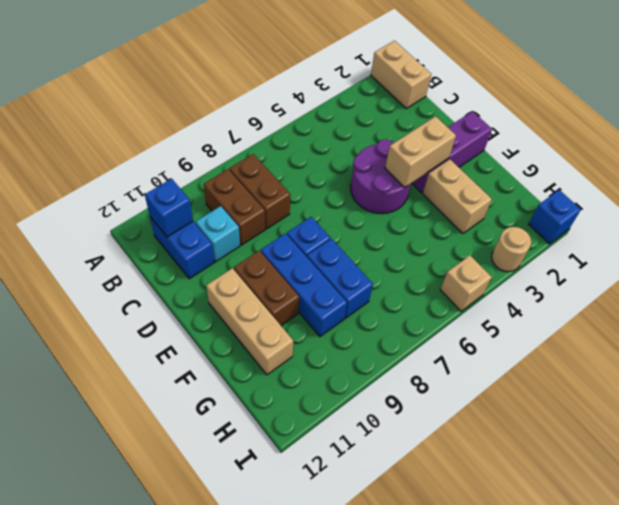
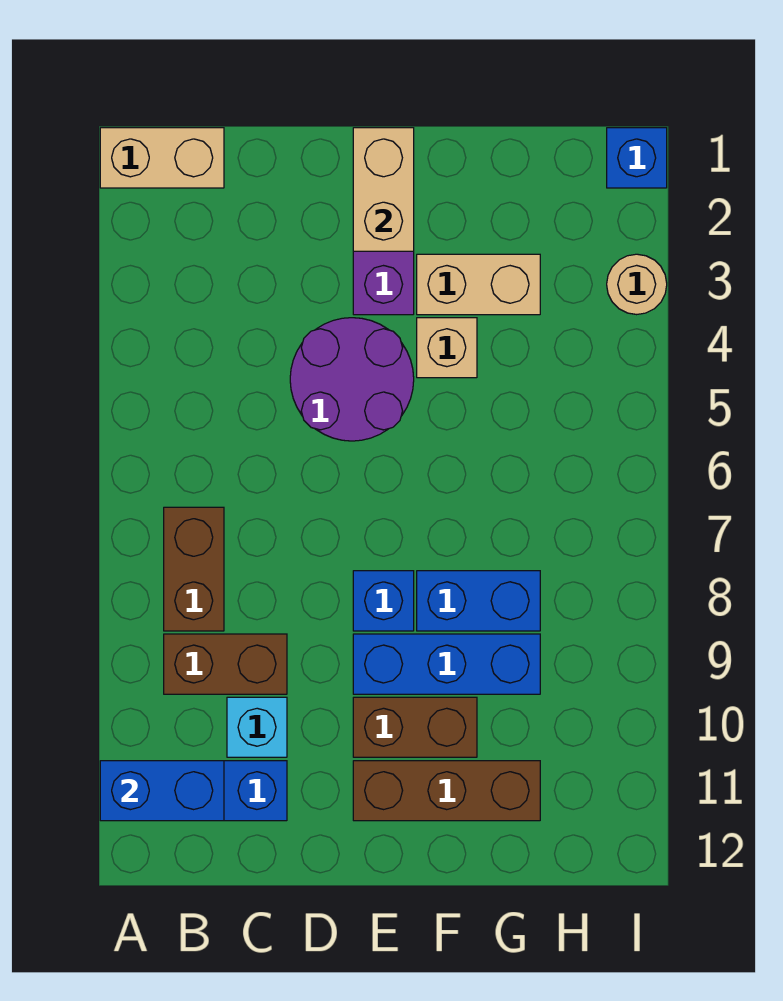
brown brick B8:C8 level 1 -> brown brick B7:B8 level 1
blue brick B11 level 2 -> blue brick A11:B11 level 2
tan brick E3:E4 level 2 -> tan brick E1:E2 level 2
tan brick E11:G11 level 1 -> brown brick E11:G11 level 1
tan brick I5 level 1 -> tan brick F4 level 1

